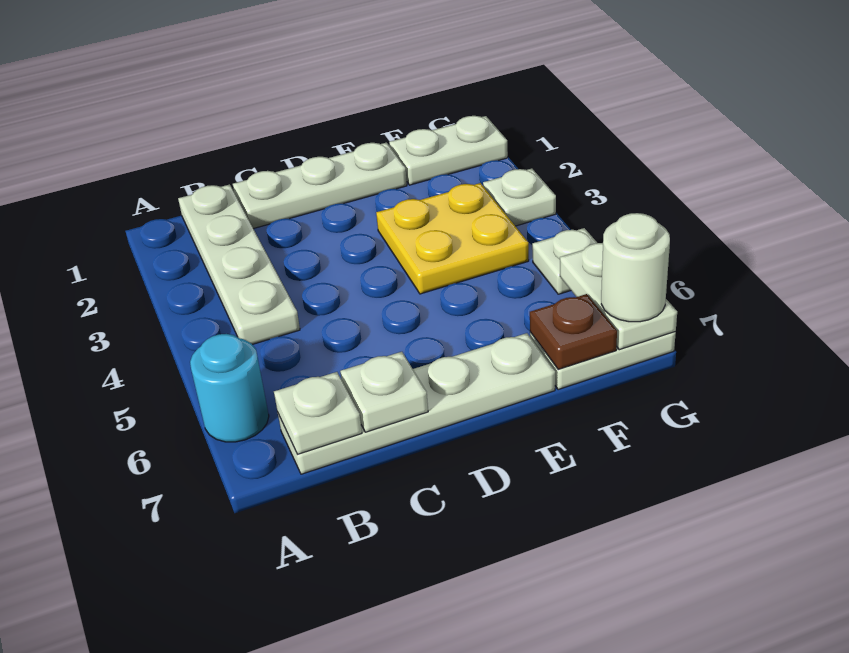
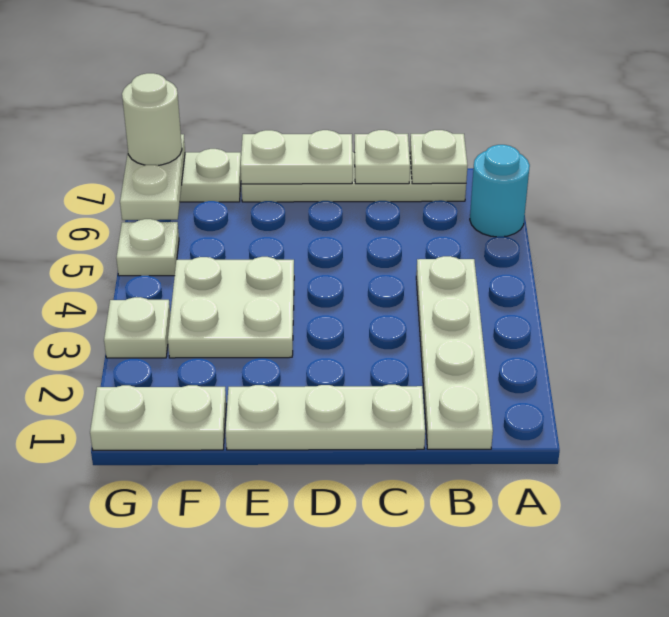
none -> white plate D7:E7 level 2
yellow plate E3:F4 level 1 -> white plate E3:F4 level 1
brown plate F7 level 2 -> none

